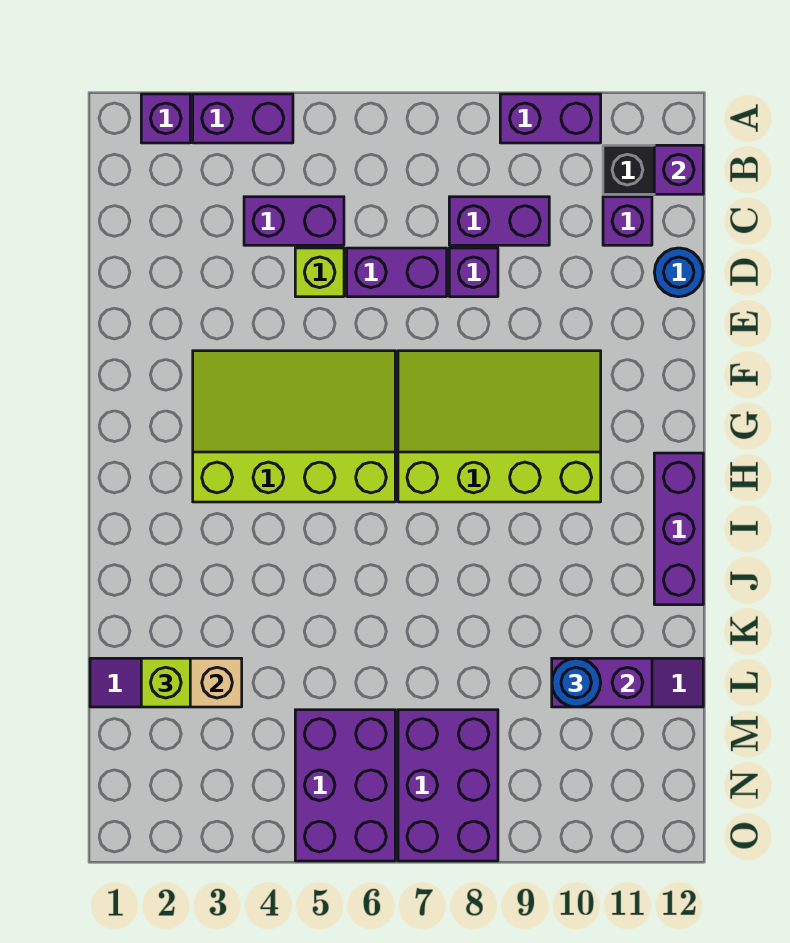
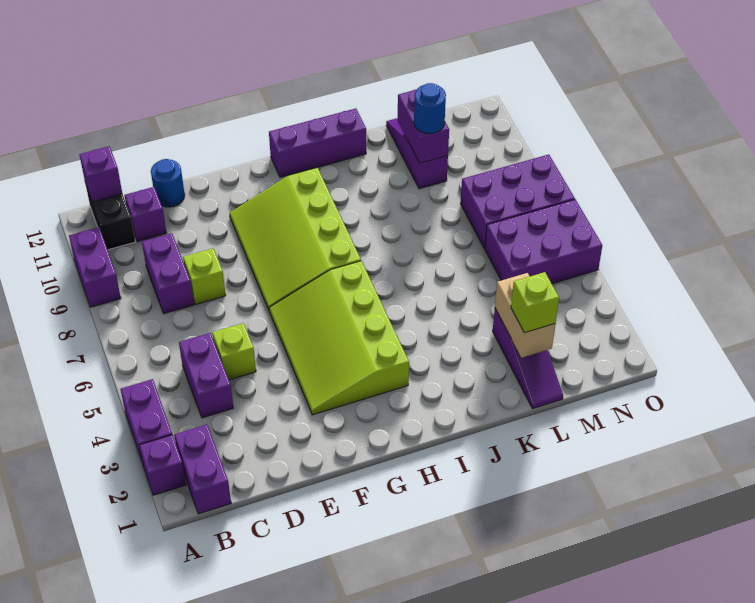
purple brick D6:D7 level 1 -> purple brick B1:B2 level 1
purple brick D8 level 1 -> lime brick D8 level 1

